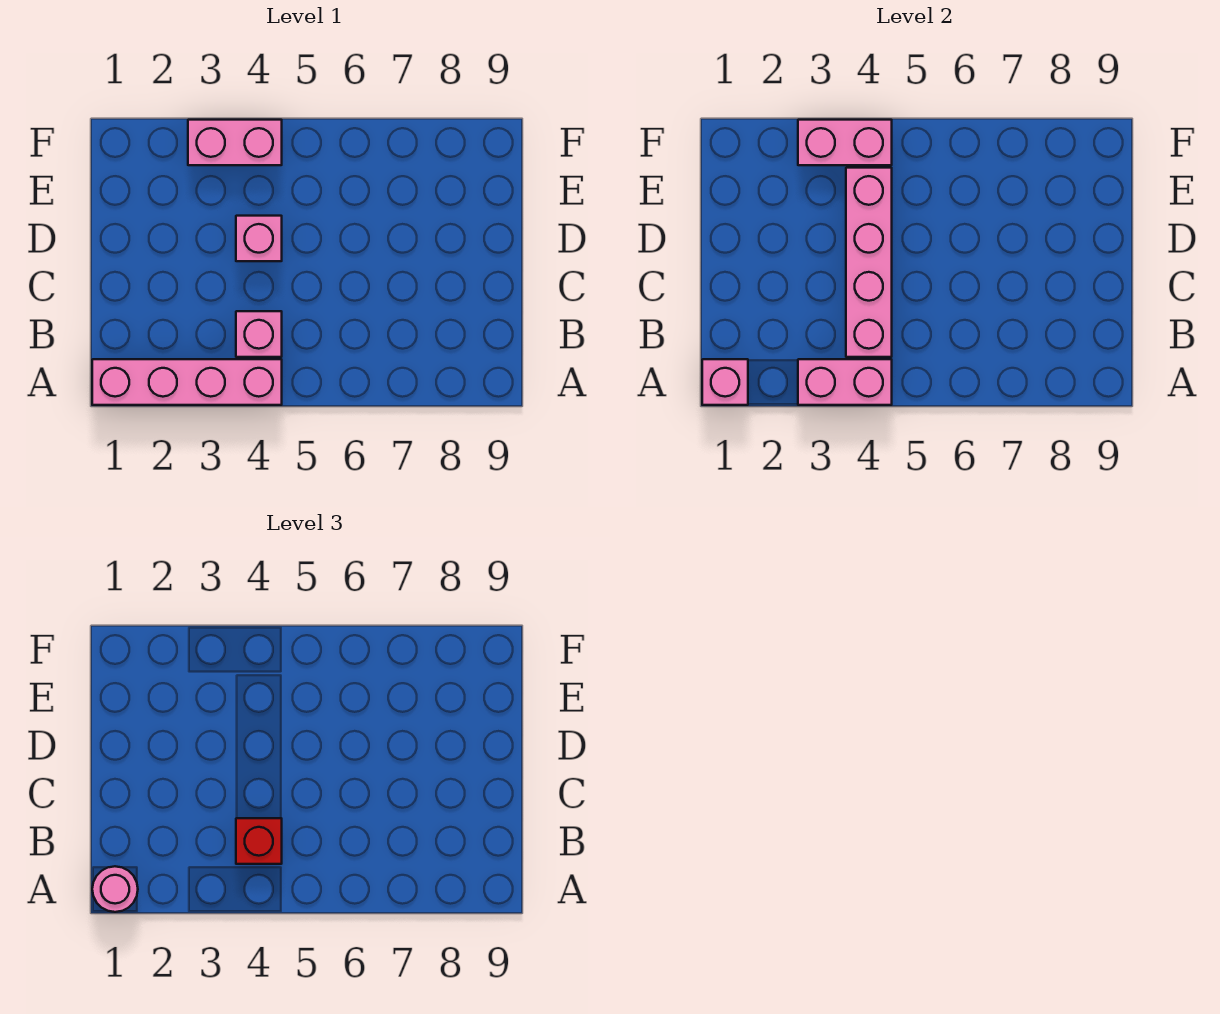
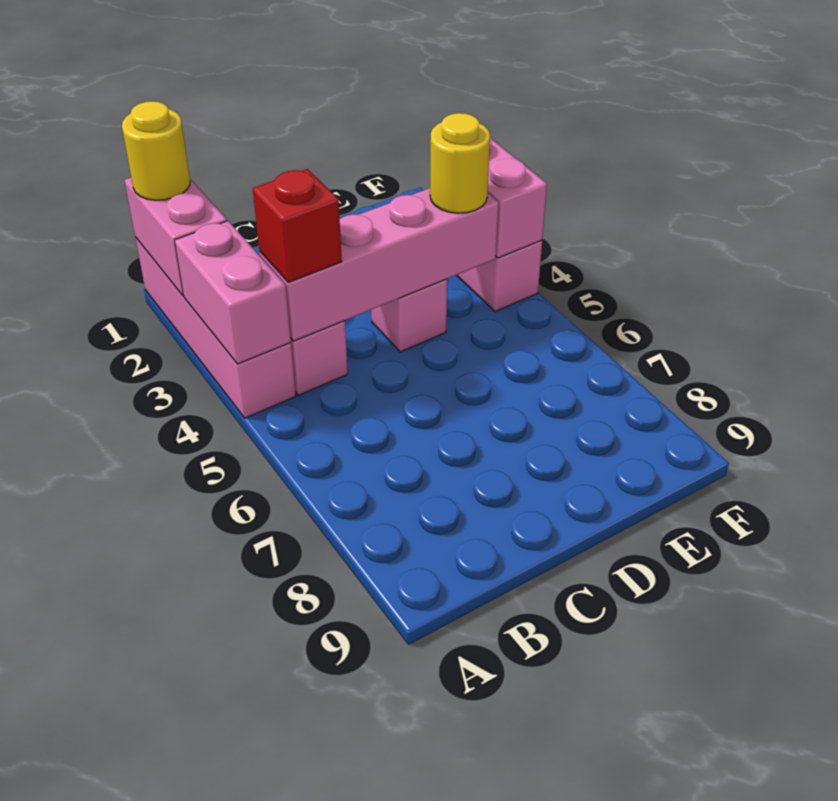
pink brick A1 level 2 -> pink brick A1:A2 level 2
pink round brick A1 level 3 -> yellow round brick A1 level 3
none -> yellow round brick E4 level 3

